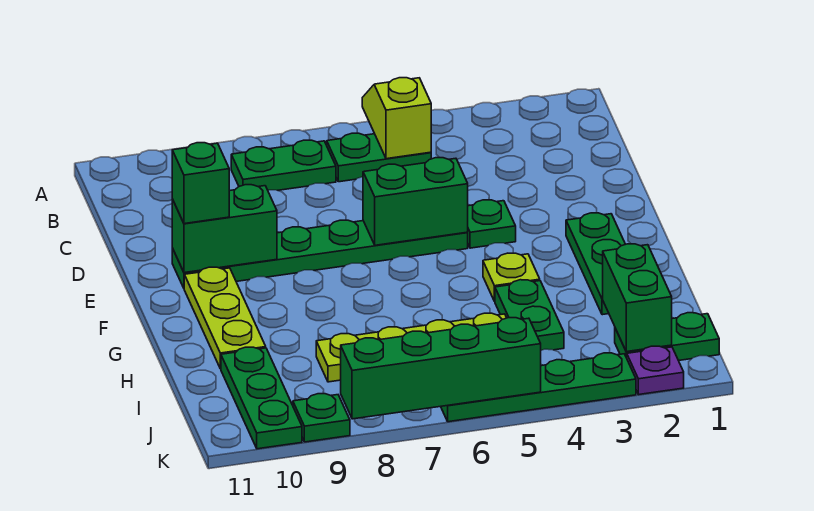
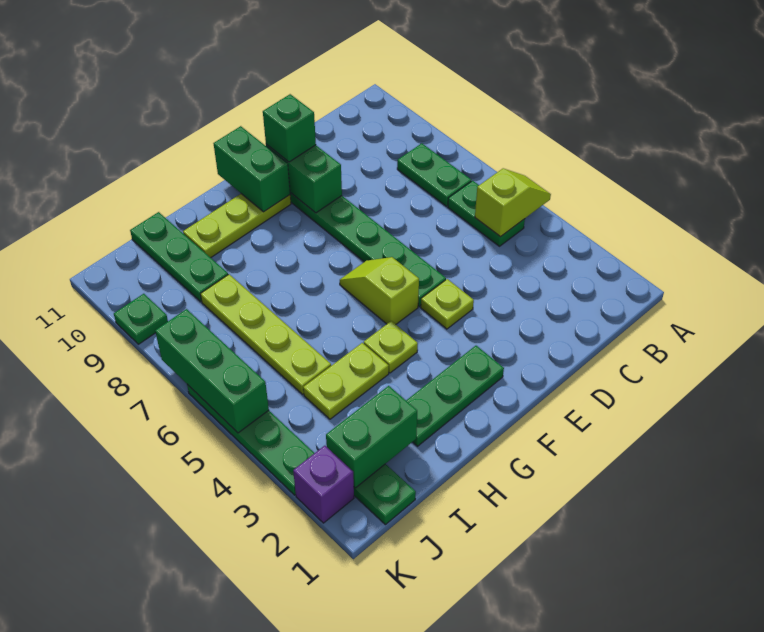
green plate E4 level 1 -> lime plate E4 level 1
green brick E5:E6 level 2 -> green brick F10:F11 level 2
none -> lime slope F5:F6 level 1 top 5
green plate H4:I4 level 1 -> lime plate H4:I4 level 1
green plate I10:K10 level 1 -> green plate I9:I11 level 1
purple plate K2 level 1 -> purple brick K2 level 1
green brick K5:K8 level 2 -> green brick K5:K7 level 2

